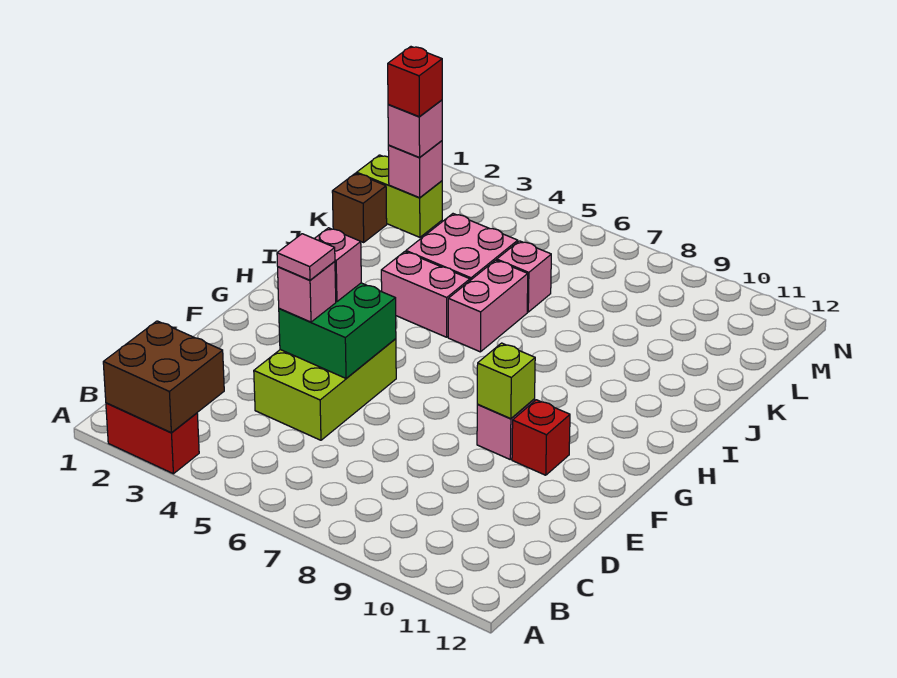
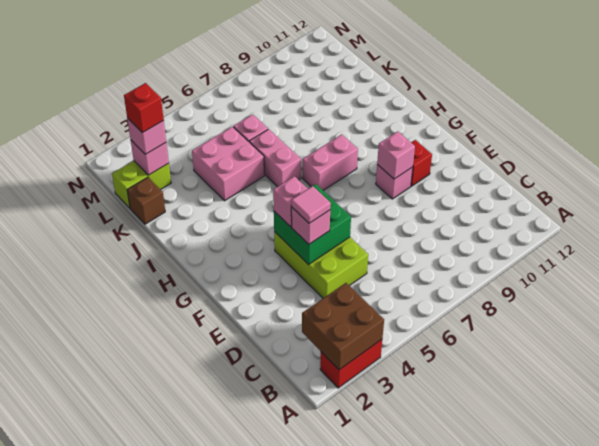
lime brick F9 level 2 -> pink brick F9 level 2
pink brick I4:I5 level 1 -> pink brick H7:H8 level 1

